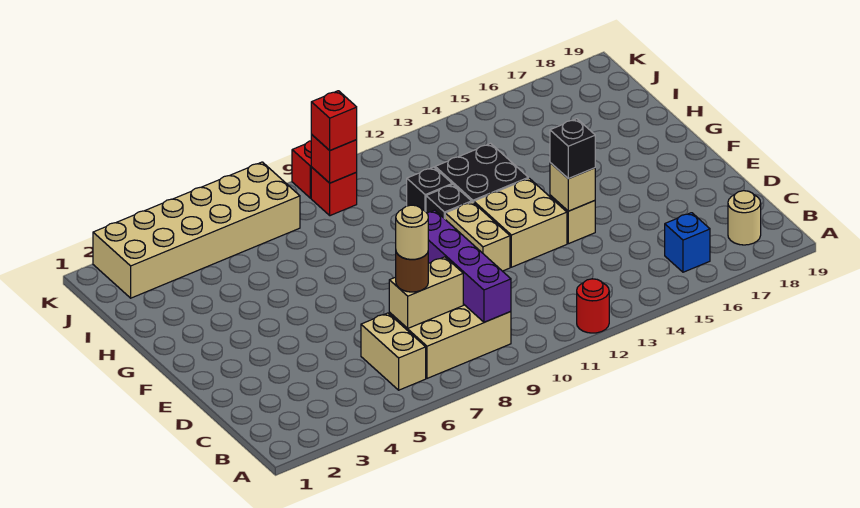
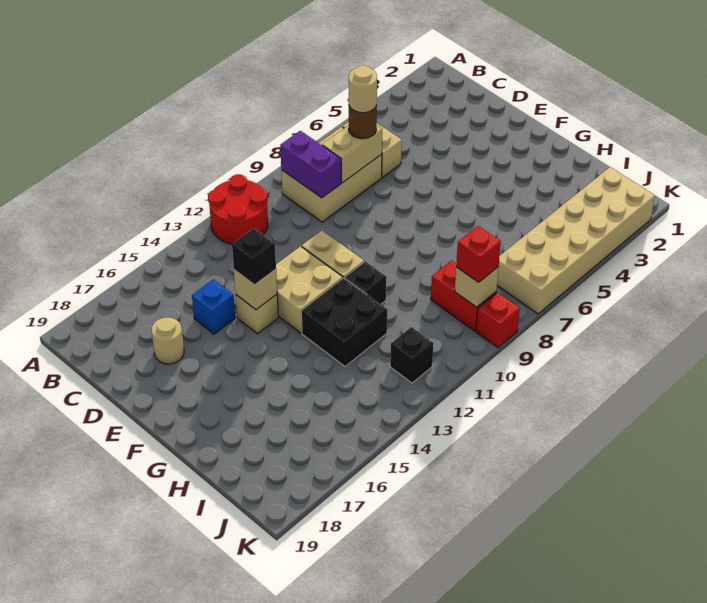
red round brick A12 level 1 -> red round brick A11:B12 level 1
purple brick B9:E9 level 2 -> purple brick B9:C9 level 2
blue brick B16 level 1 -> blue brick D15 level 1
tan round brick B18 level 1 -> tan round brick D17 level 1
black brick H11 level 1 -> black brick J12 level 1
red brick J9 level 1 -> red brick I9:J9 level 1
red brick J9 level 2 -> tan brick J9 level 2

